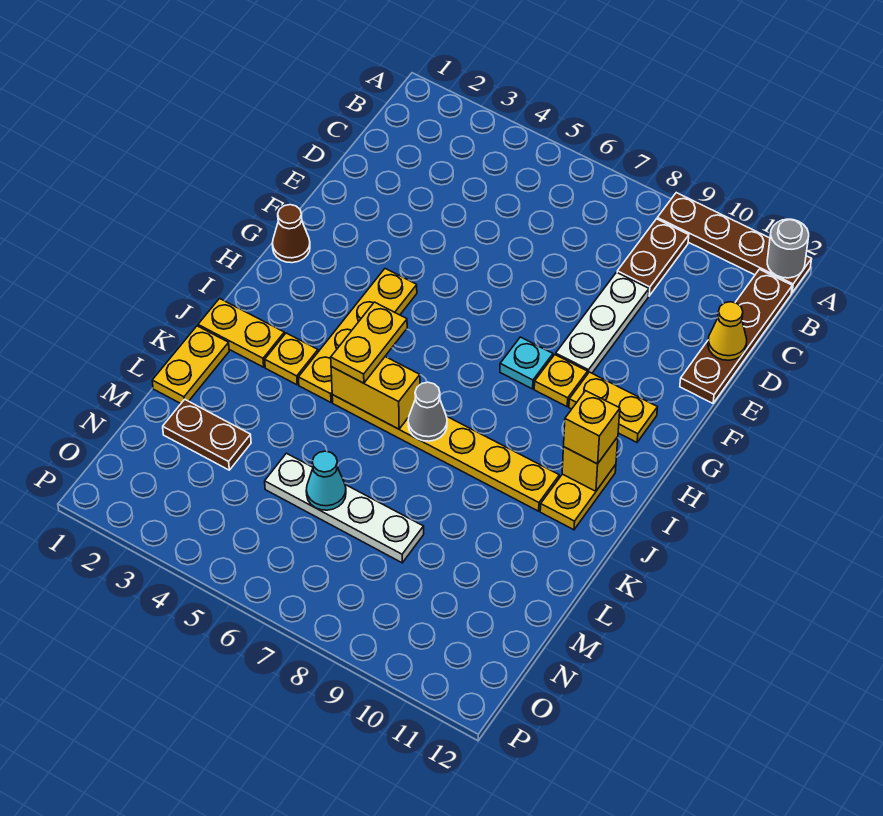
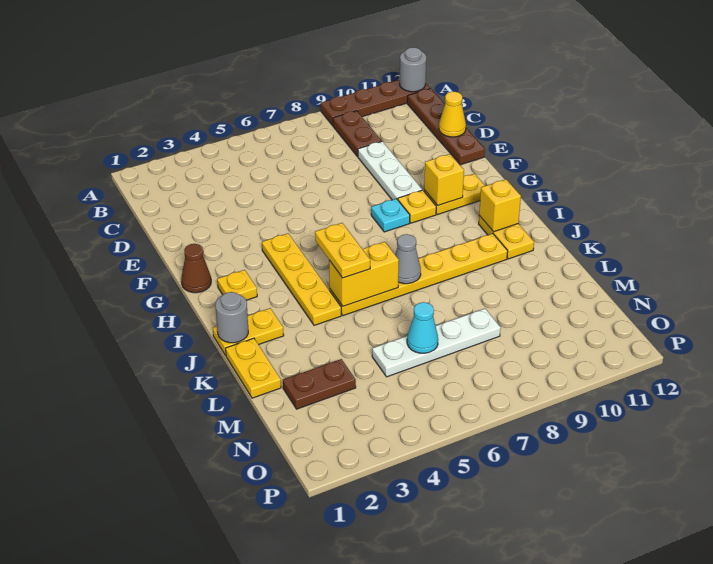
yellow brick I11 level 3 -> yellow brick G10 level 2
none -> grey round brick J1 level 2
yellow plate J3 level 1 -> yellow plate H2 level 1

